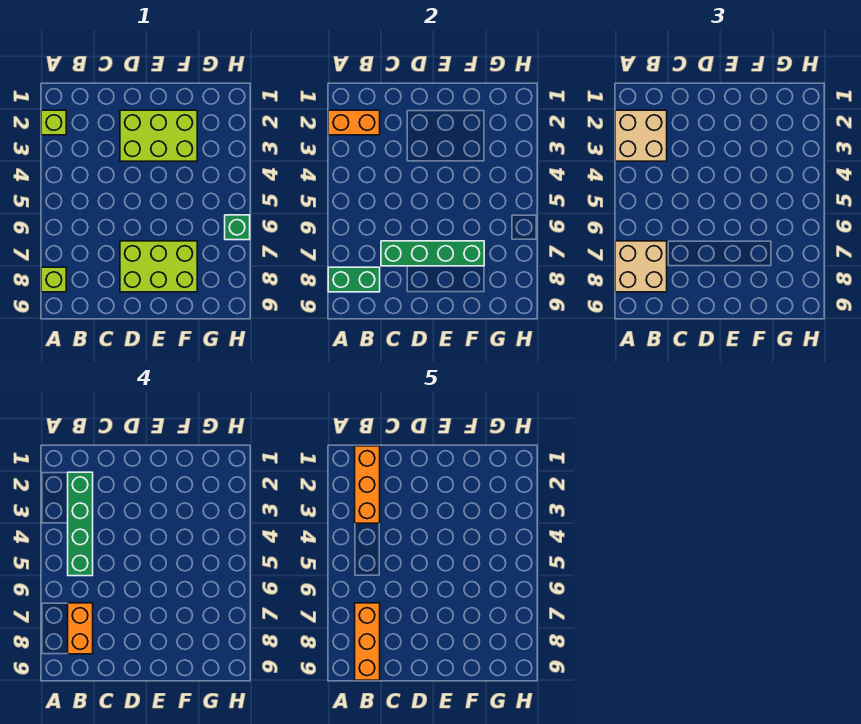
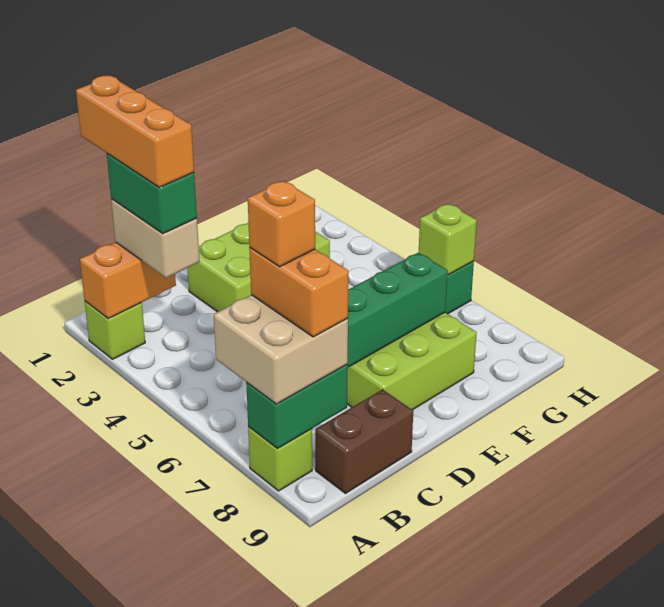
tan brick A2:B3 level 3 -> tan brick B2:B3 level 3
green brick B2:B5 level 4 -> green brick B2:B3 level 4
orange brick B7:B9 level 5 -> orange brick B7 level 5
none -> brown brick B9:C9 level 1
none -> lime brick H6 level 2

